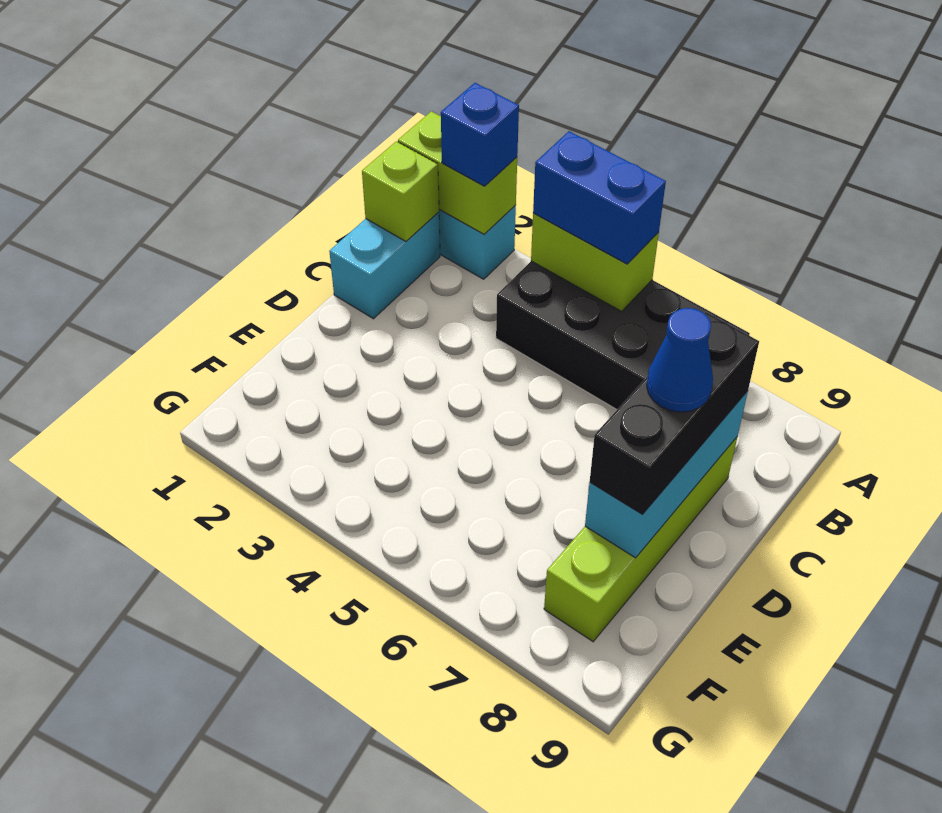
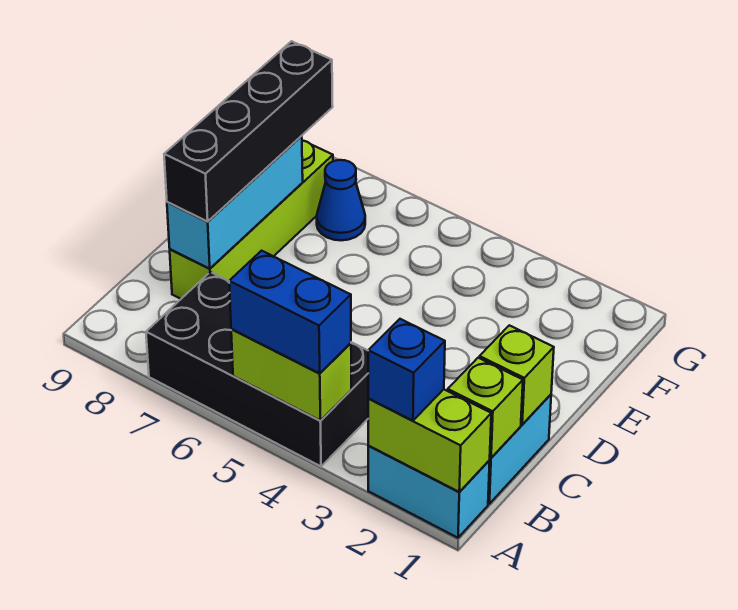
none -> lime brick C1 level 2
black brick C8:E8 level 3 -> black brick C8:F8 level 3
blue cone D8 level 4 -> blue cone F7 level 1

